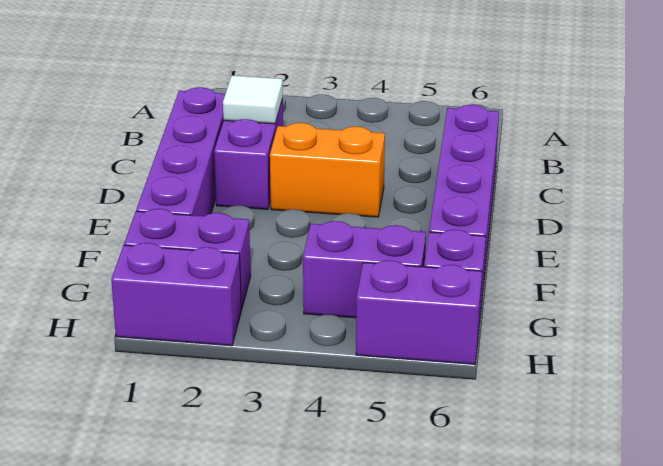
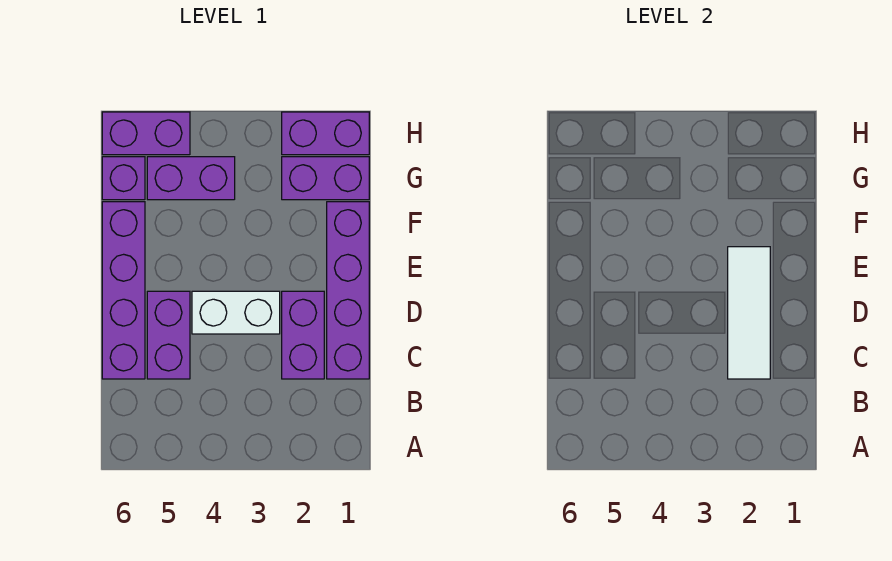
white tile C2 level 2 -> white tile C2:E2 level 2
none -> purple brick C5:D5 level 1
orange brick D3:D4 level 1 -> white brick D3:D4 level 1

